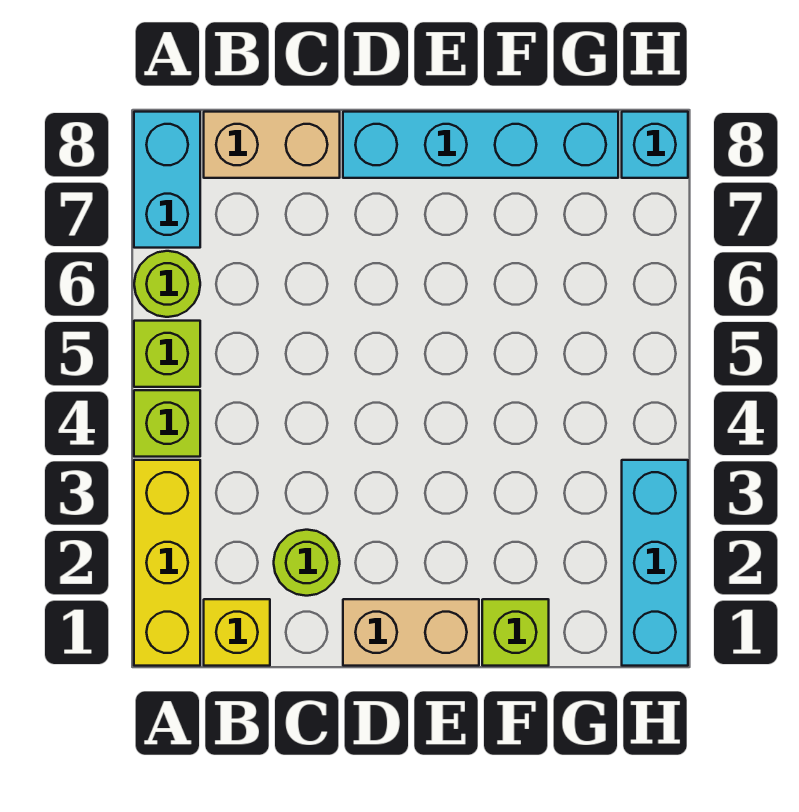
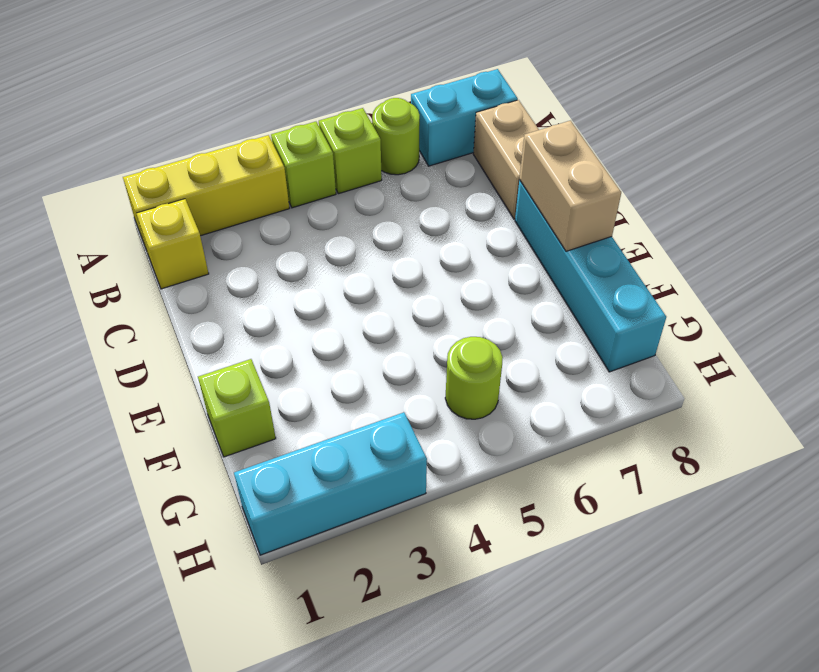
lime round brick C2 level 1 -> lime round brick G5 level 1
tan brick D1:E1 level 1 -> tan brick D8:E8 level 2
cyan brick H8 level 1 -> none

